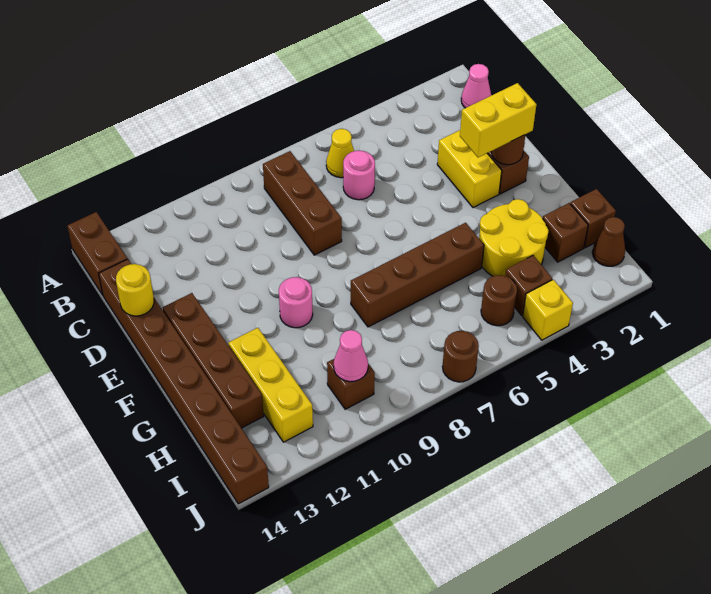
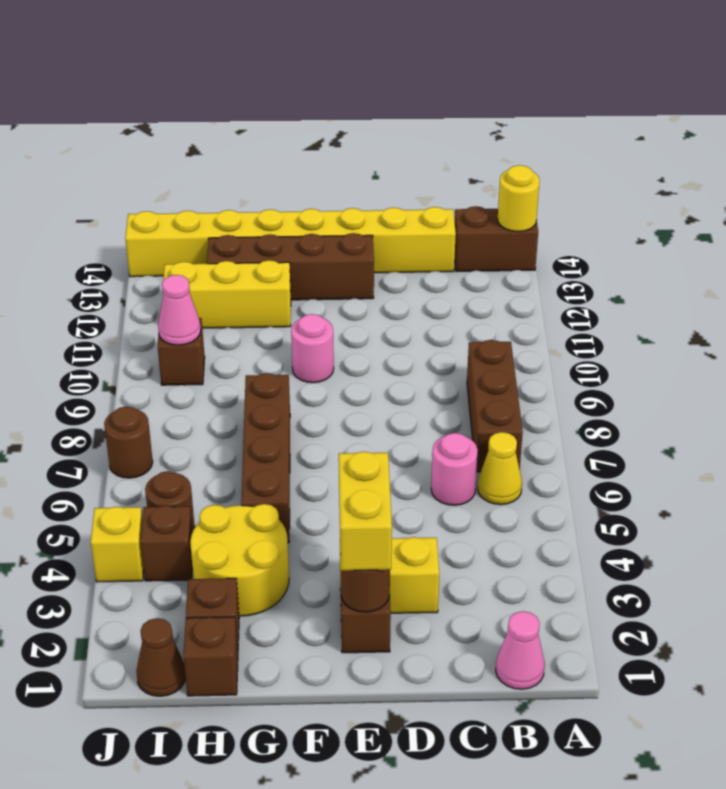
brown brick B8:D8 level 1 -> brown brick B7:B9 level 1
brown brick C14:J14 level 1 -> yellow brick C14:J14 level 1
yellow round brick D14 level 2 -> yellow round brick A14 level 2

